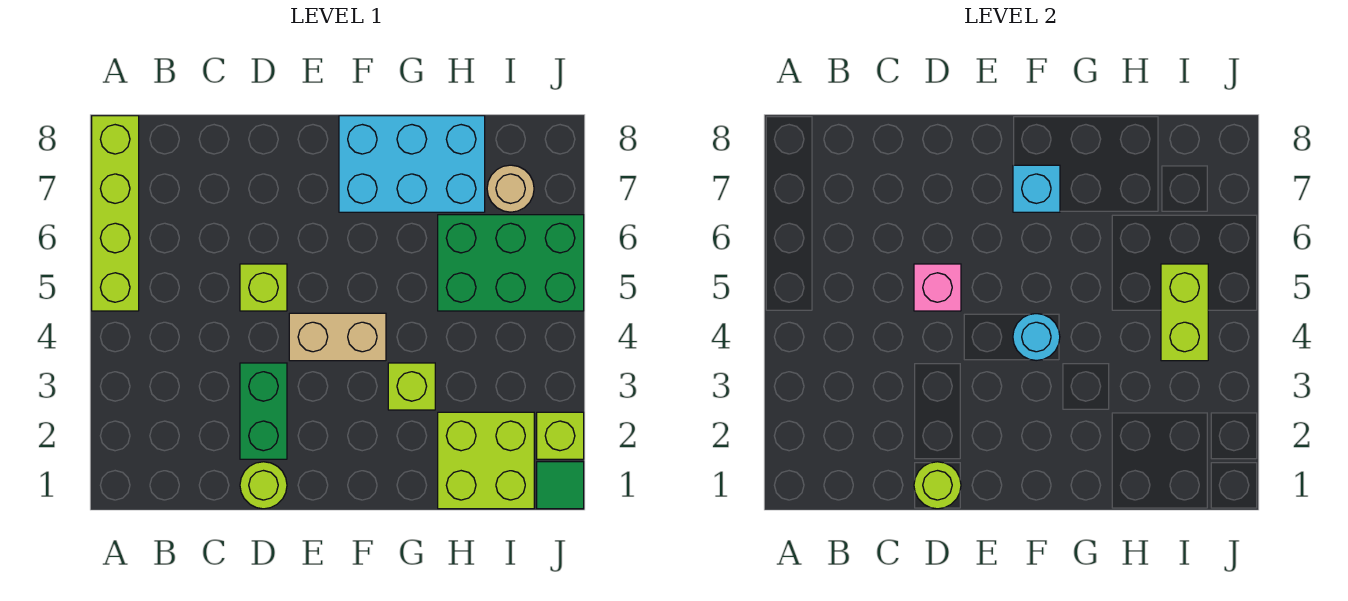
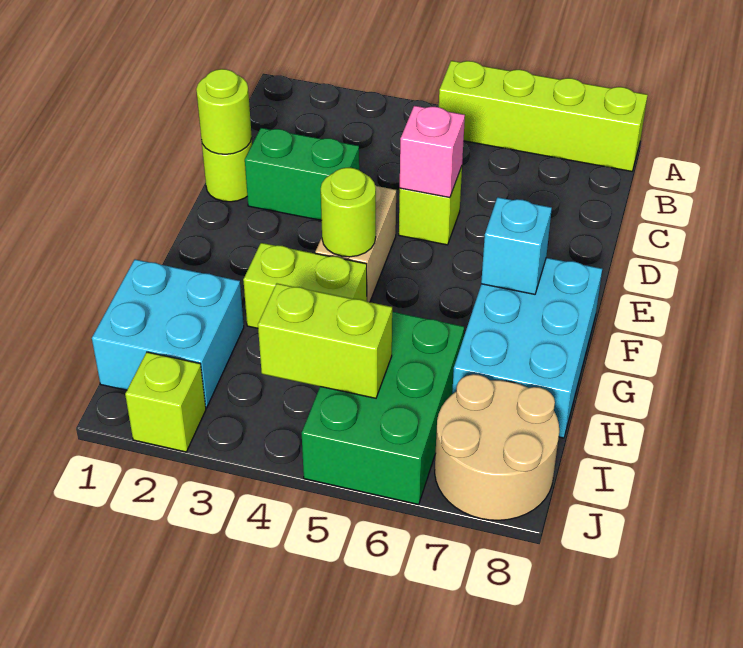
cyan round brick F4 level 2 -> lime round brick F4 level 2
lime brick G3 level 1 -> lime brick G3:G4 level 1
lime brick H1:I2 level 1 -> cyan brick H1:I2 level 1
tan round brick I7 level 1 -> tan round brick I7:J8 level 1
green tile J1 level 1 -> none

